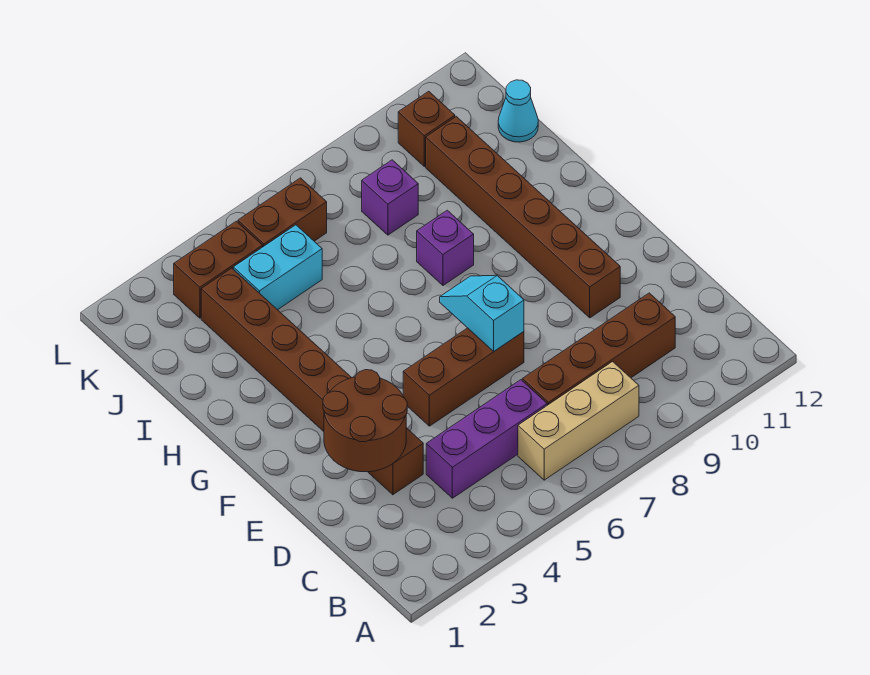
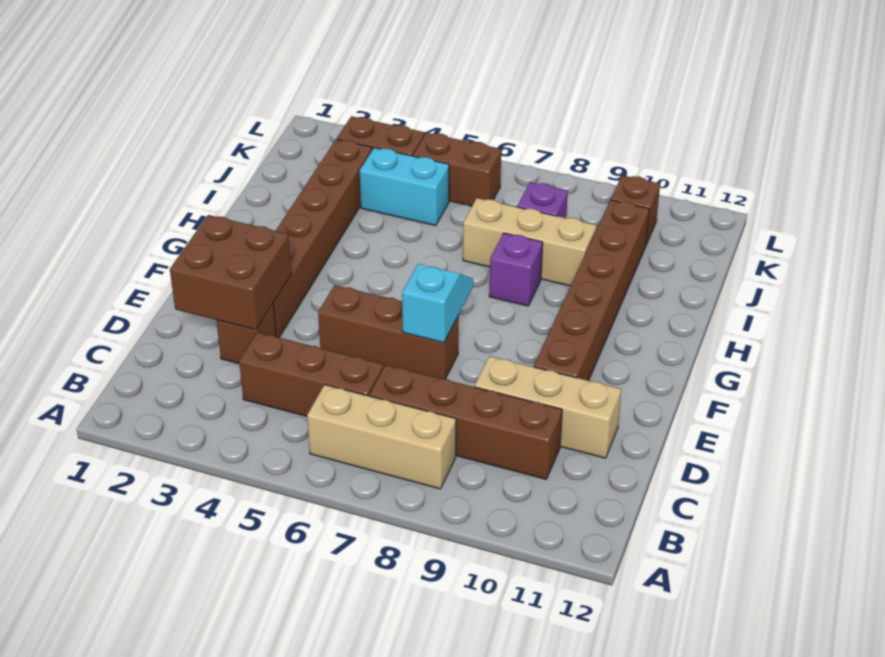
purple brick C4:C6 level 1 -> brown brick C4:C6 level 1
brown round brick D2:E3 level 2 -> brown brick D2:E3 level 2
none -> tan brick D9:D11 level 1
none -> tan brick I7:I9 level 1
cyan cone J12 level 1 -> none

